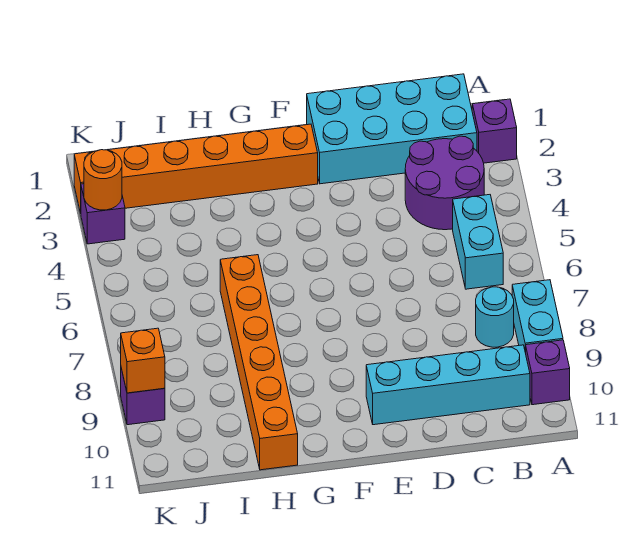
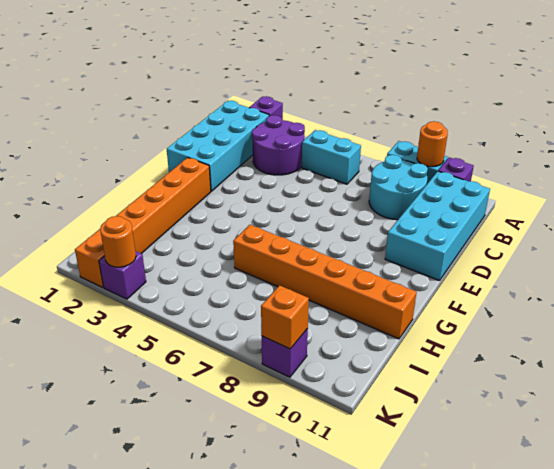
none -> orange round brick A9 level 2
cyan round brick B8 level 1 -> cyan round brick B8:C9 level 1
cyan brick B10:E10 level 1 -> cyan brick B10:E11 level 1

